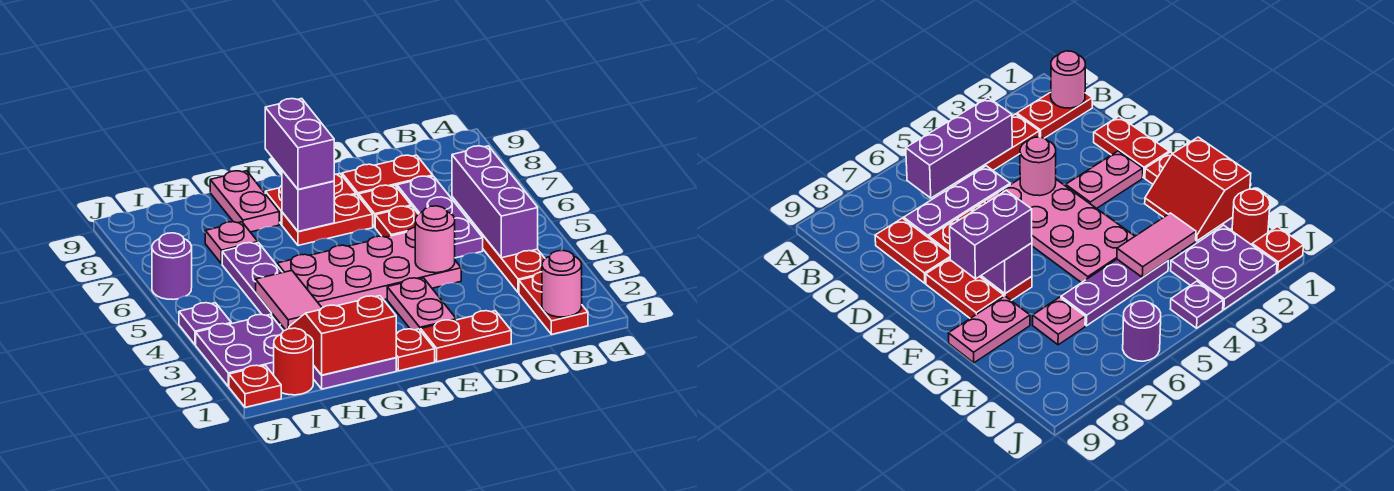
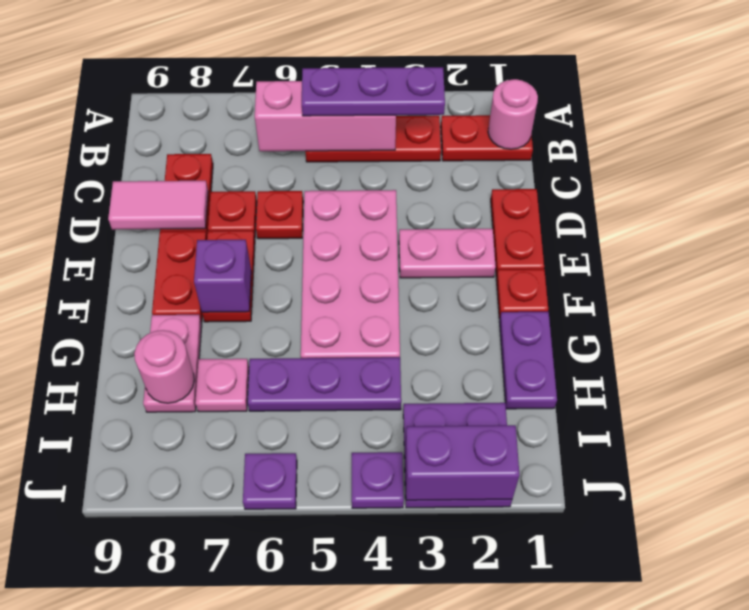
purple brick B4:B6 level 2 -> pink brick B4:B6 level 2
purple plate C5:C7 level 1 -> purple plate B3:B5 level 3
pink round brick D4 level 2 -> pink round brick H8 level 2
purple brick F7:F8 level 3 -> purple brick J2:J3 level 2
red slope G1:H2 level 2 top 1 -> none
pink plate G8:G9 level 1 -> pink plate G8:H8 level 1
pink tile H3:H4 level 2 -> pink tile D8:D9 level 2
red round brick I1 level 1 -> none
red plate J1 level 1 -> none
purple round brick J6 level 1 -> purple plate J6 level 1

